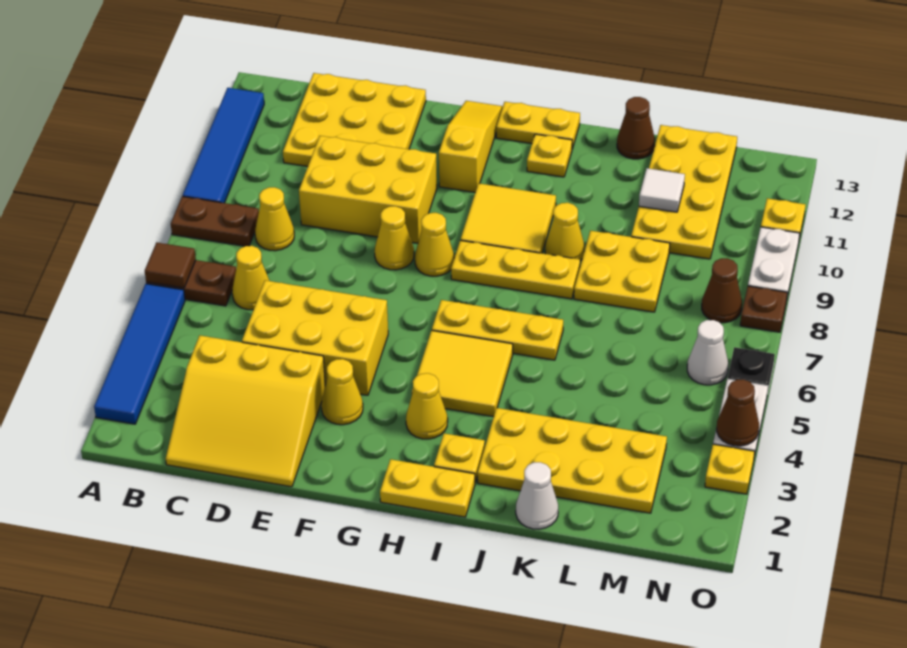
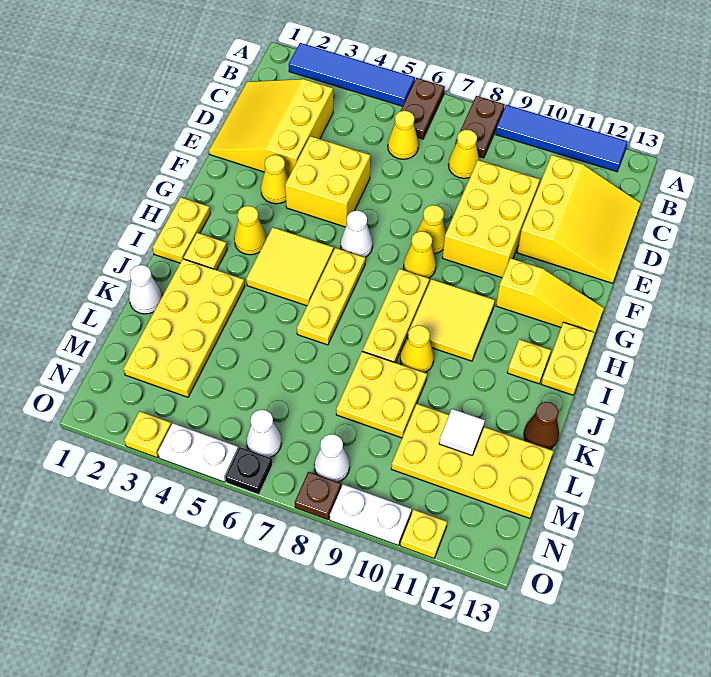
brown tile A6 level 2 -> none
yellow plate C11:E13 level 1 -> yellow slope C11:E13 level 1 top 11
yellow brick D4:F5 level 1 -> yellow brick E4:F5 level 1
none -> white cone G6 level 1
brown cone N8 level 1 -> white cone N8 level 1
brown cone O4 level 2 -> none

